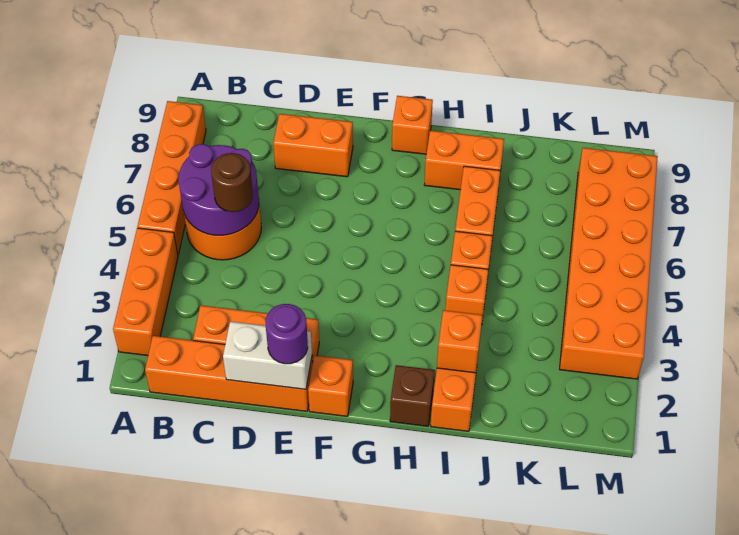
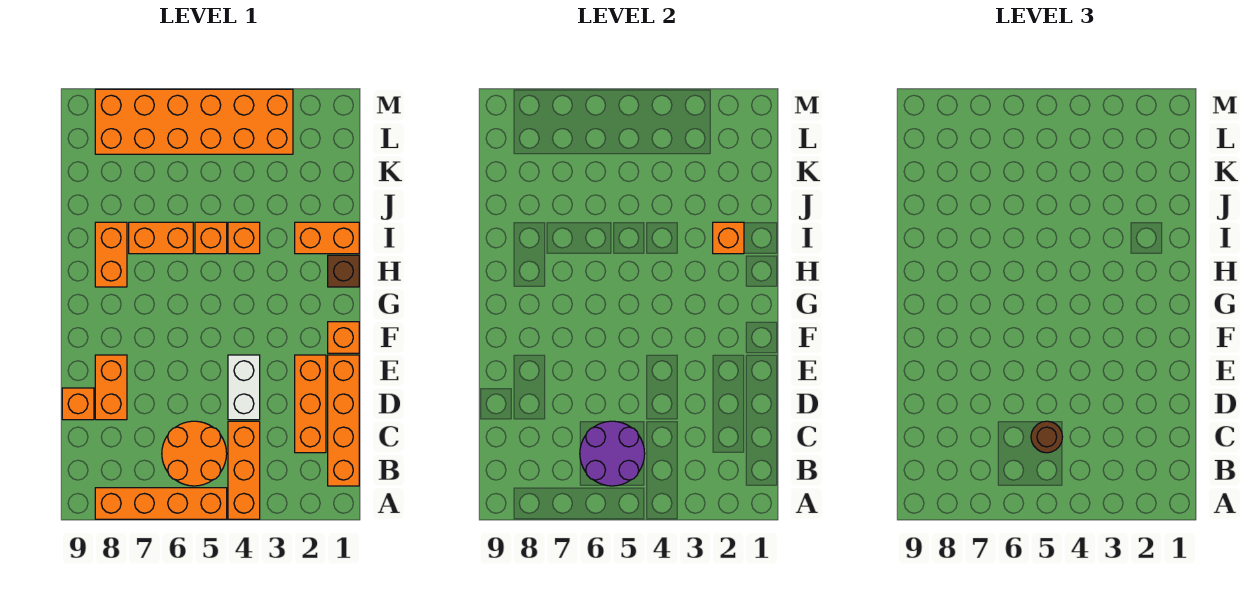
orange brick A2:A4 level 1 -> orange brick A4:C4 level 1
white brick D1:E1 level 2 -> white brick D4:E4 level 1
purple round brick E1 level 3 -> none
orange brick G9 level 1 -> orange brick D9 level 1

